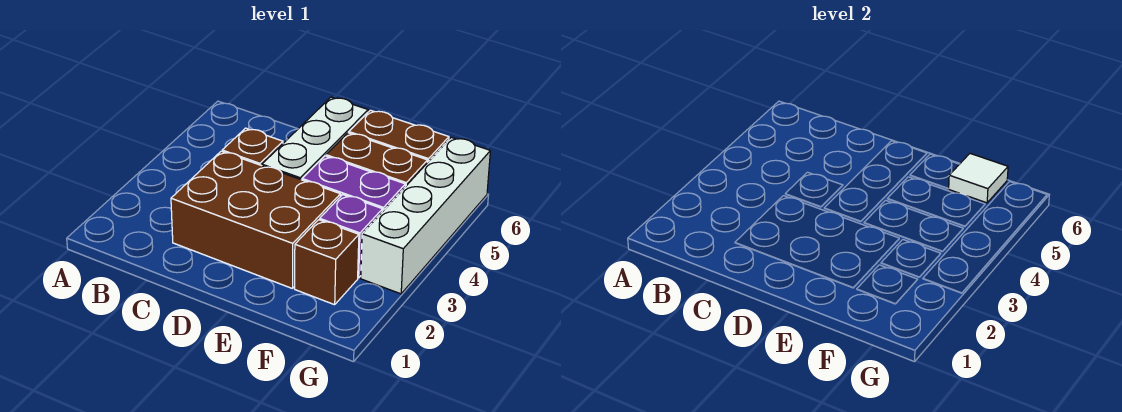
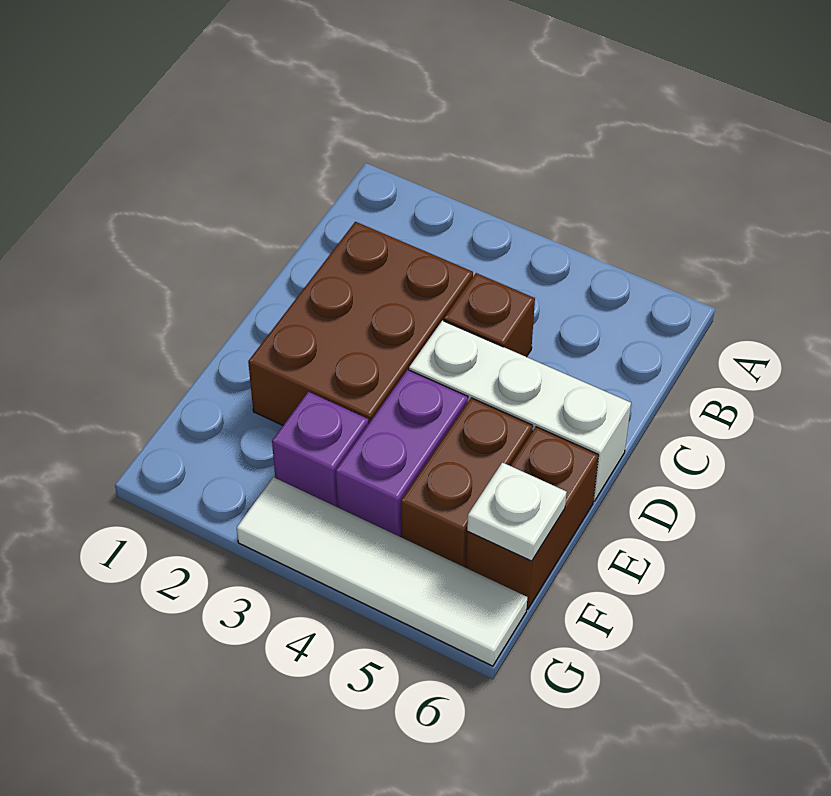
brown brick F2 level 1 -> none
white tile F6 level 2 -> white plate F6 level 2
white brick G3:G6 level 1 -> white tile G3:G6 level 1

